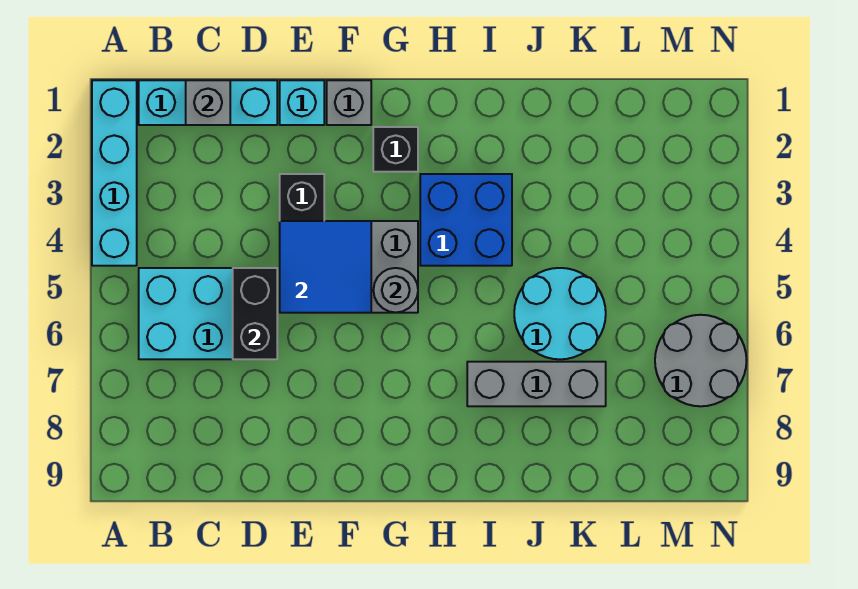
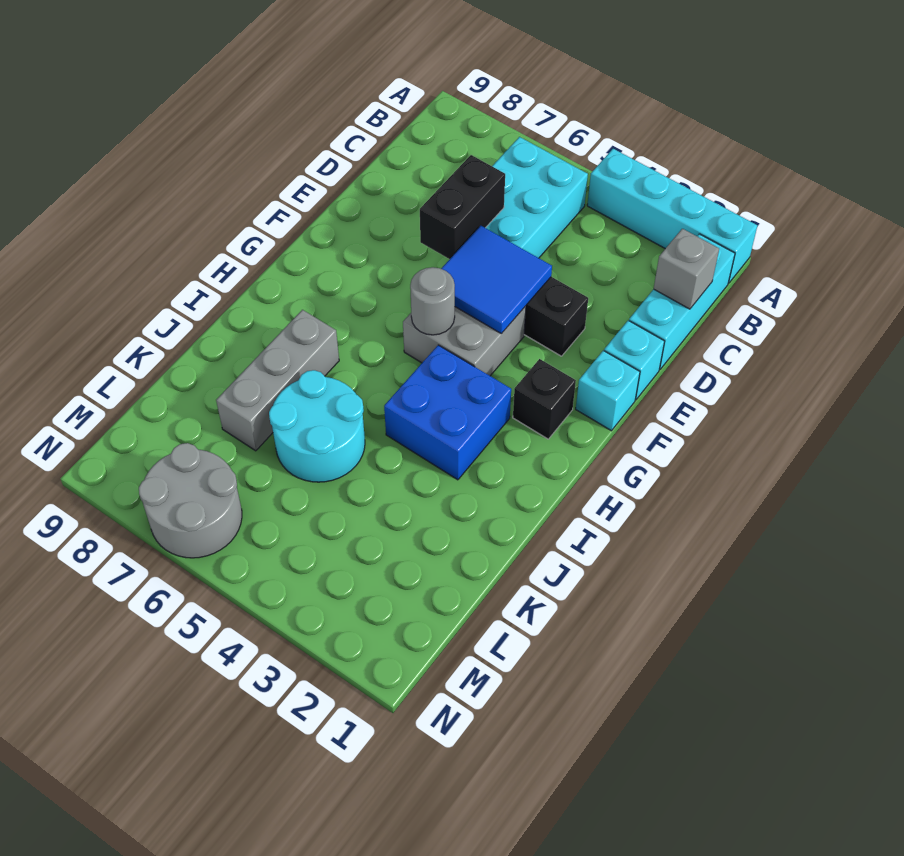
black brick D5:D6 level 2 -> black brick D6:E6 level 2
grey brick F1 level 1 -> cyan brick F1 level 1

